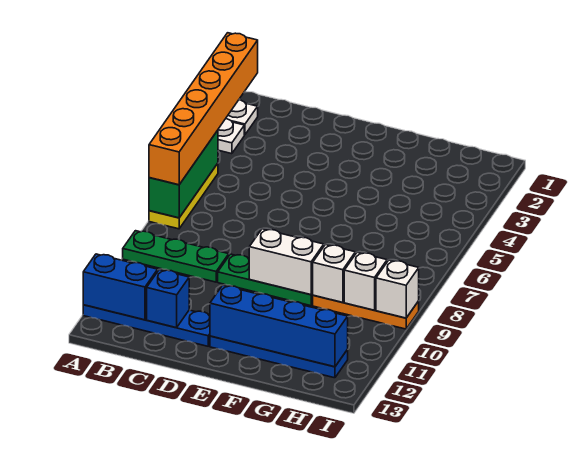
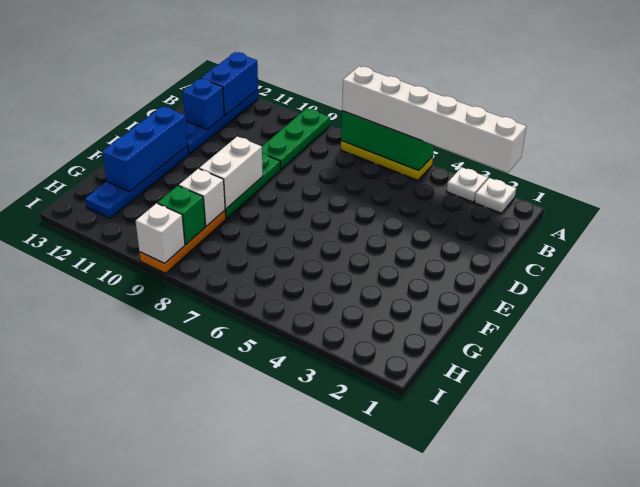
orange brick A2:A7 level 3 -> white brick A2:A7 level 3
blue brick E12:H12 level 2 -> blue brick E12:G12 level 2
white brick H9 level 2 -> green brick H9 level 2

